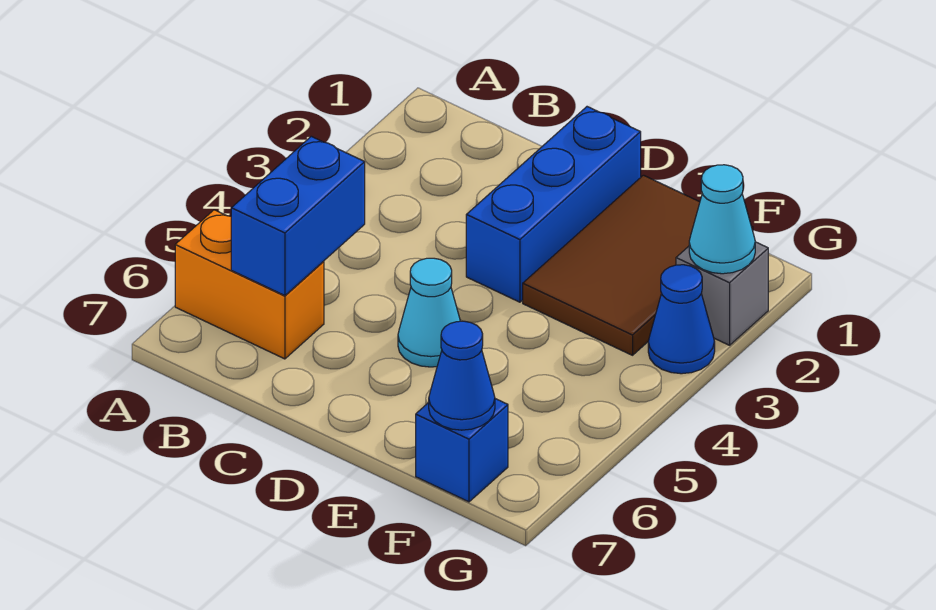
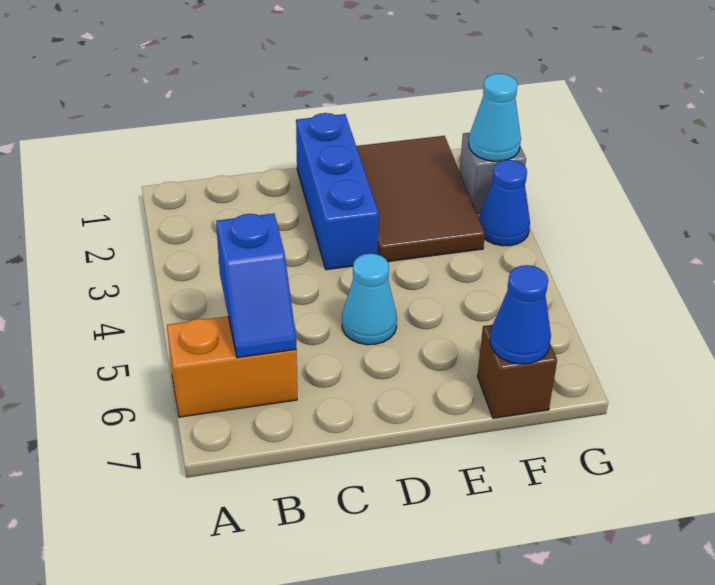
blue brick B5:B6 level 2 -> blue slope B5:B6 level 2 top 5
blue brick F7 level 1 -> brown brick F7 level 1

